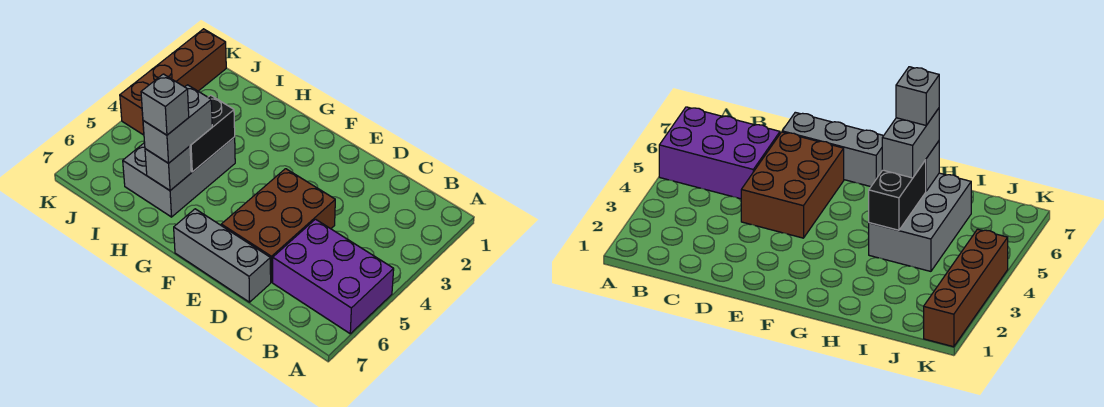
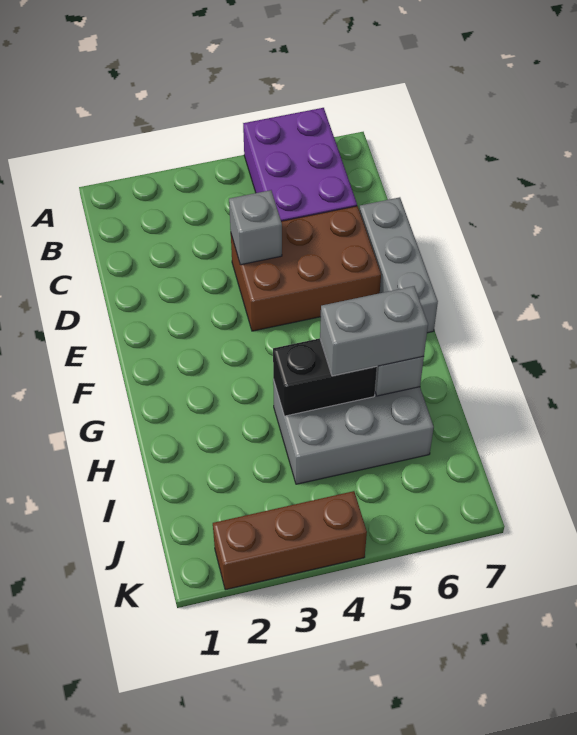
grey brick H6 level 4 -> grey brick D4 level 2
brown brick K1:K4 level 1 -> brown brick K2:K4 level 1

